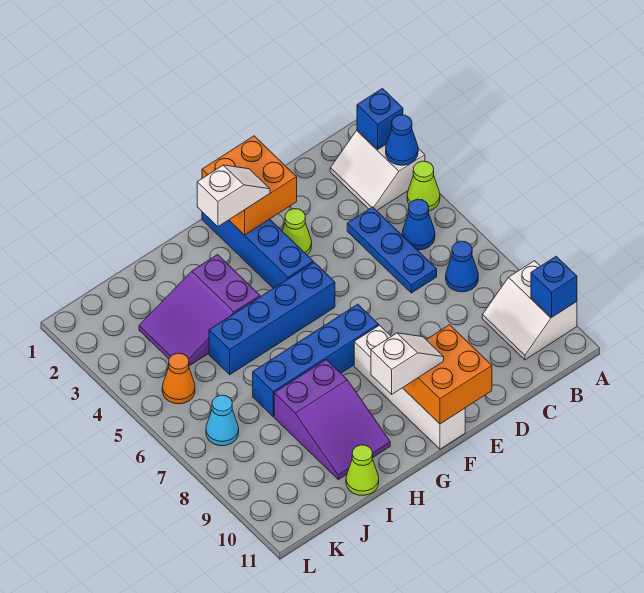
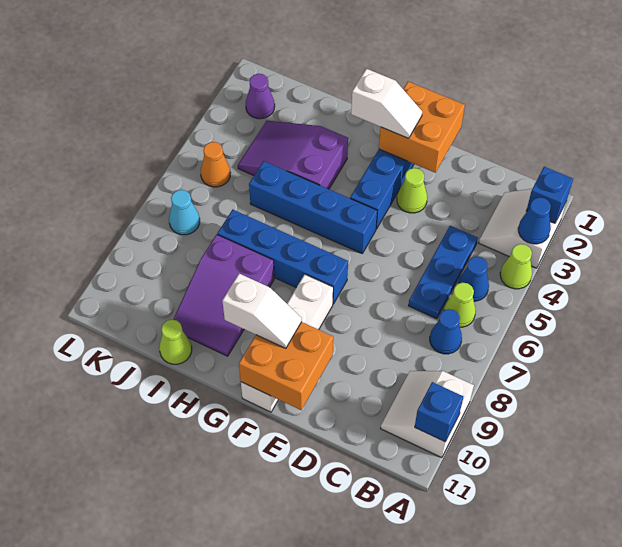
none -> lime cone B6 level 1
none -> purple cone K2 level 1

